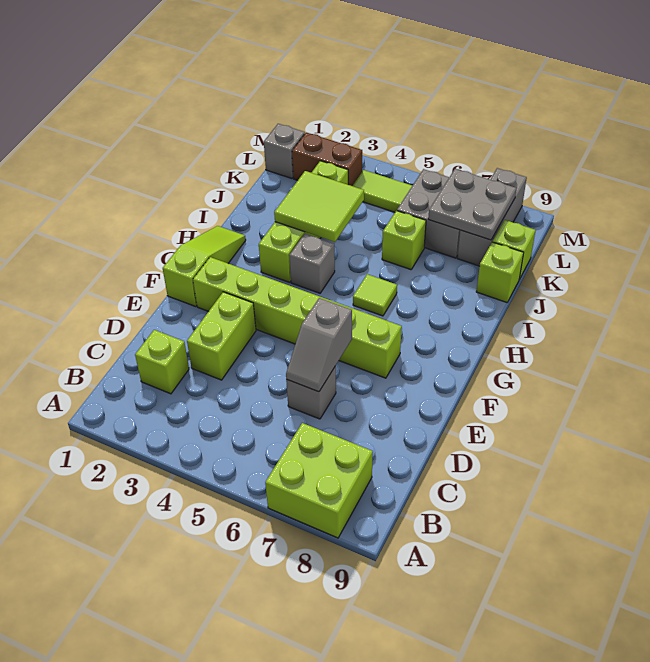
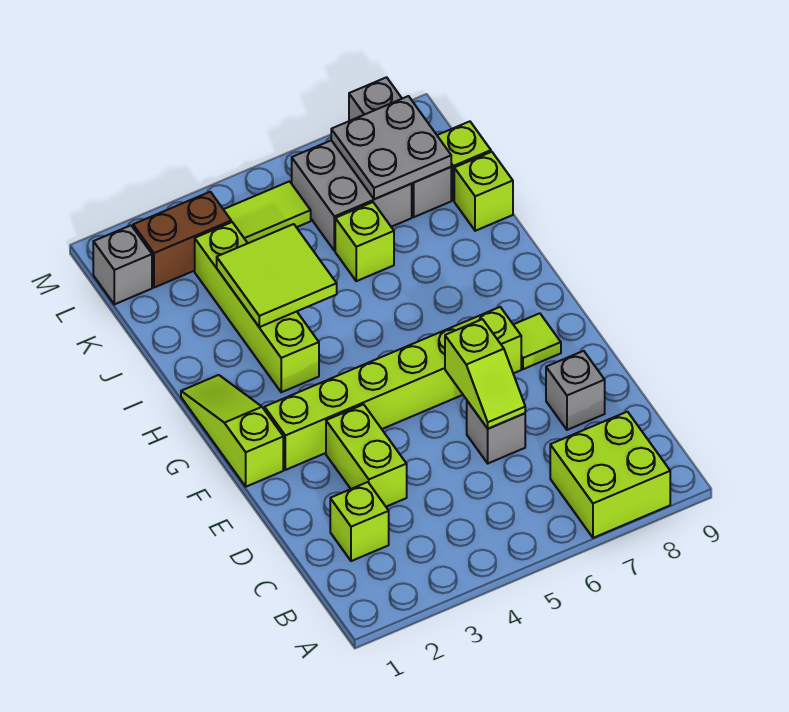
grey slope D6:E6 level 2 top E -> lime slope D6:E6 level 2 top E
grey brick H4 level 1 -> grey brick D8 level 1
lime tile H6 level 1 -> lime tile F8 level 1

